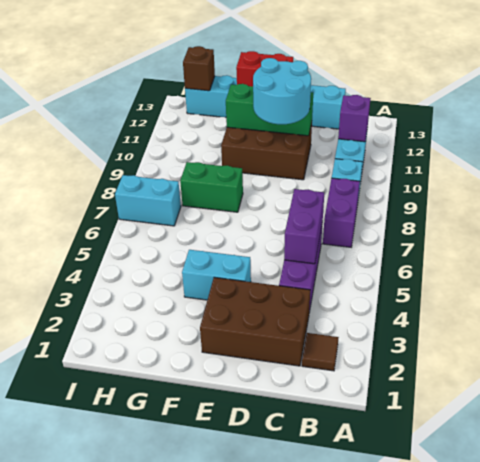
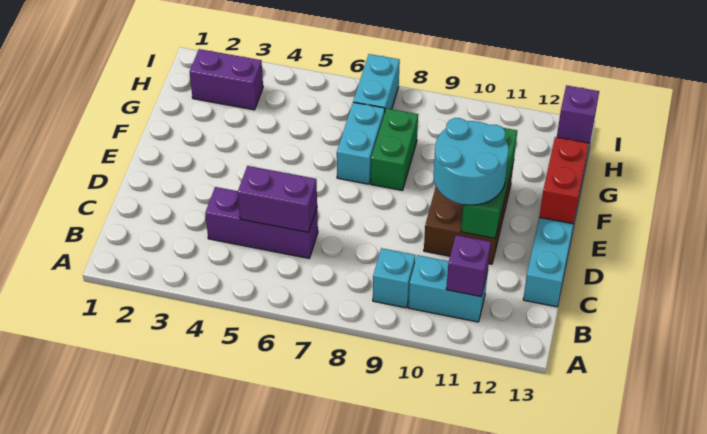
brown tile B2 level 1 -> none
purple brick B7:B8 level 1 -> purple brick H2:H3 level 1
brown brick C2:E3 level 1 -> none
cyan brick E4:F4 level 1 -> cyan brick F7:G7 level 1
brown brick H13 level 2 -> purple brick H13 level 2

